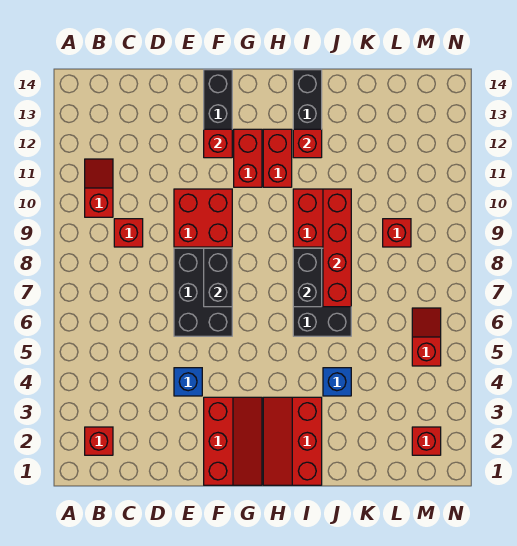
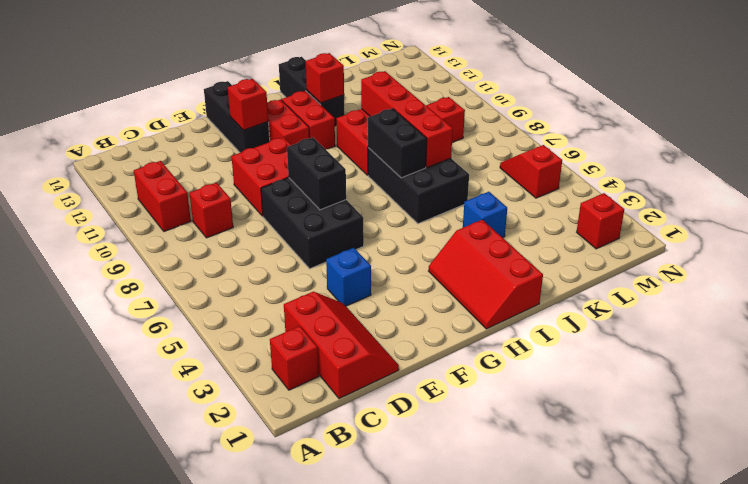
red slope B10:B11 level 1 top 10 -> red brick B10:B11 level 1
red slope F1:G3 level 1 top F -> red slope C1:D3 level 1 top C

